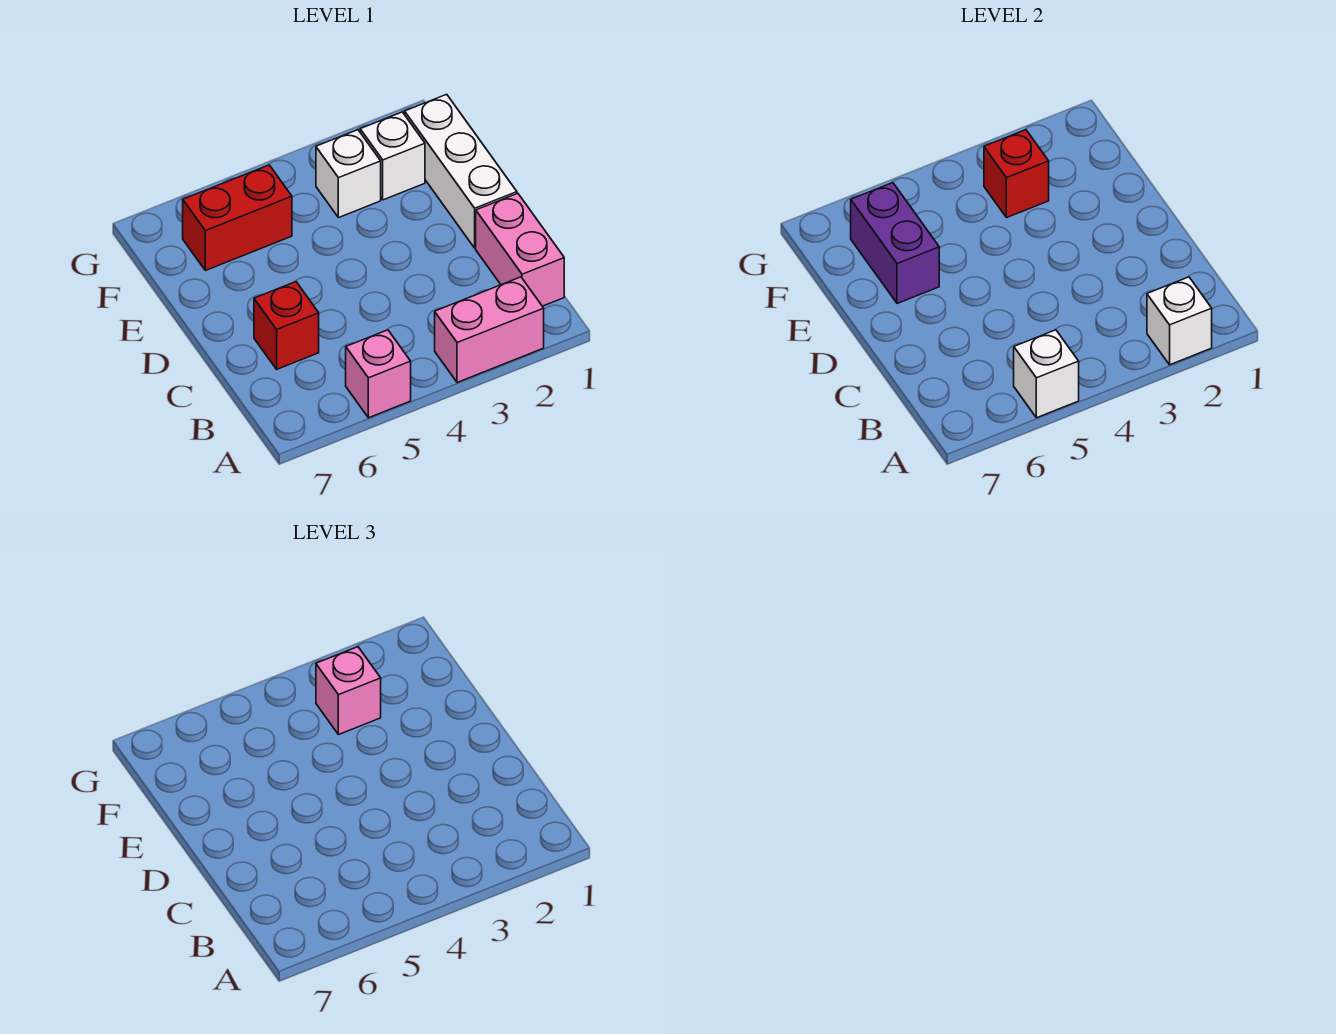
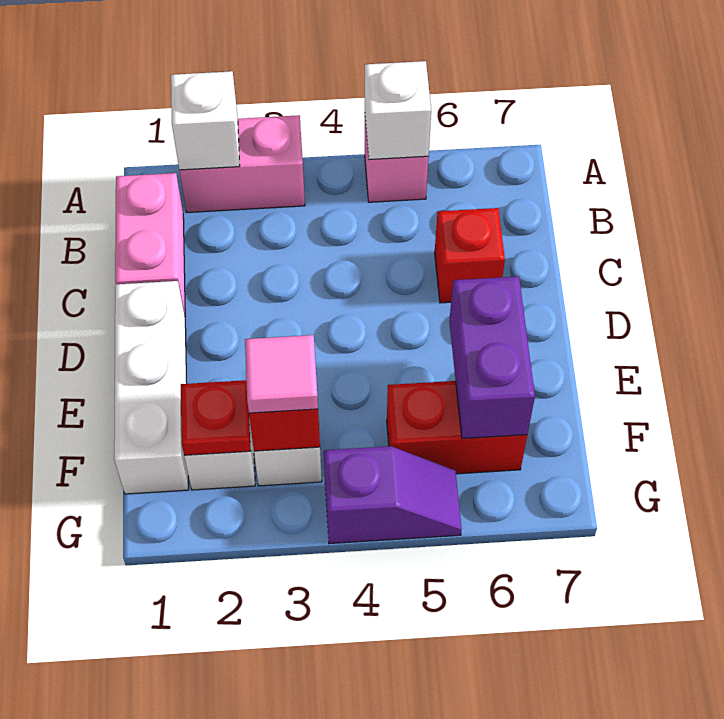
none -> red plate F2 level 2
pink brick F3 level 3 -> pink tile F3 level 3
none -> purple slope G4:G5 level 1 top 4

